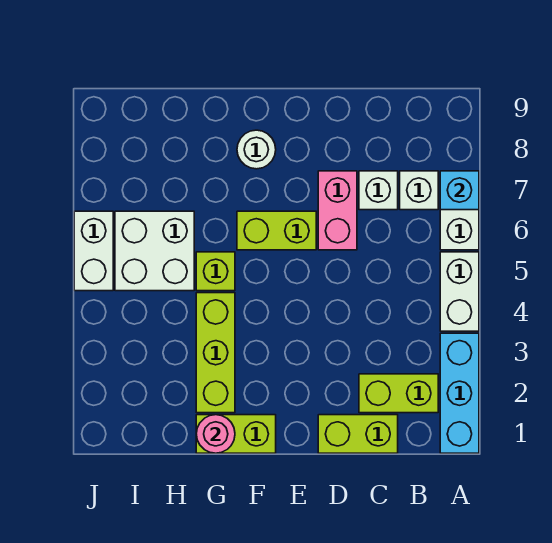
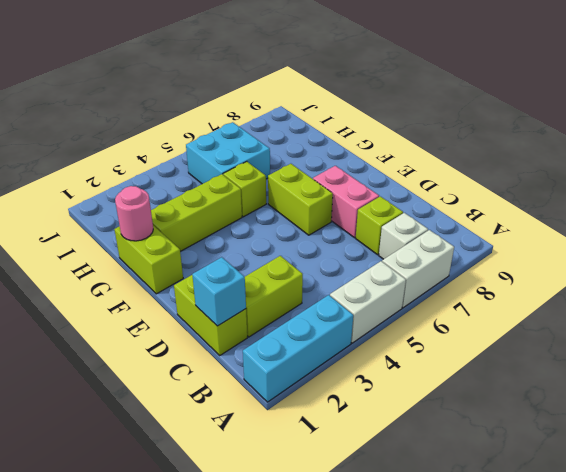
cyan brick A7 level 2 -> cyan brick C1 level 2
lime brick B2:C2 level 1 -> lime brick C2:C3 level 1
white brick C7 level 1 -> lime brick C7 level 1
pink brick D6:D7 level 1 -> pink brick D7:E7 level 1
white round brick F8 level 1 -> none
white brick H5:I6 level 1 -> cyan brick H5:I6 level 1
white brick J5:J6 level 1 -> none

